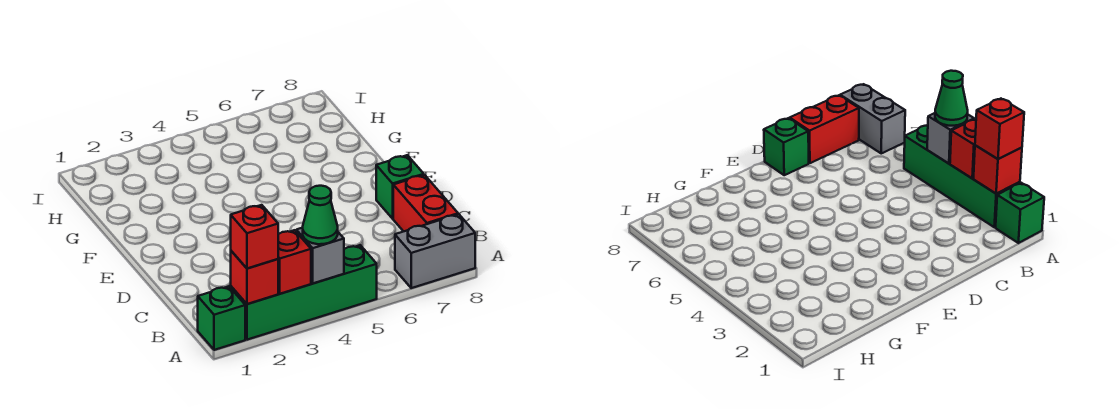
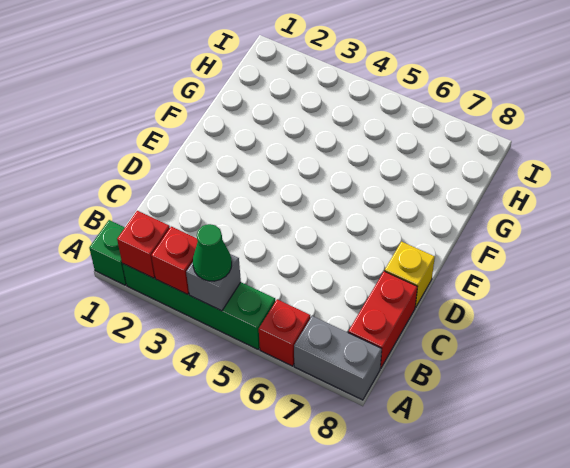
red brick A2 level 3 -> red brick A6 level 1
green brick D8 level 1 -> yellow brick D8 level 1

